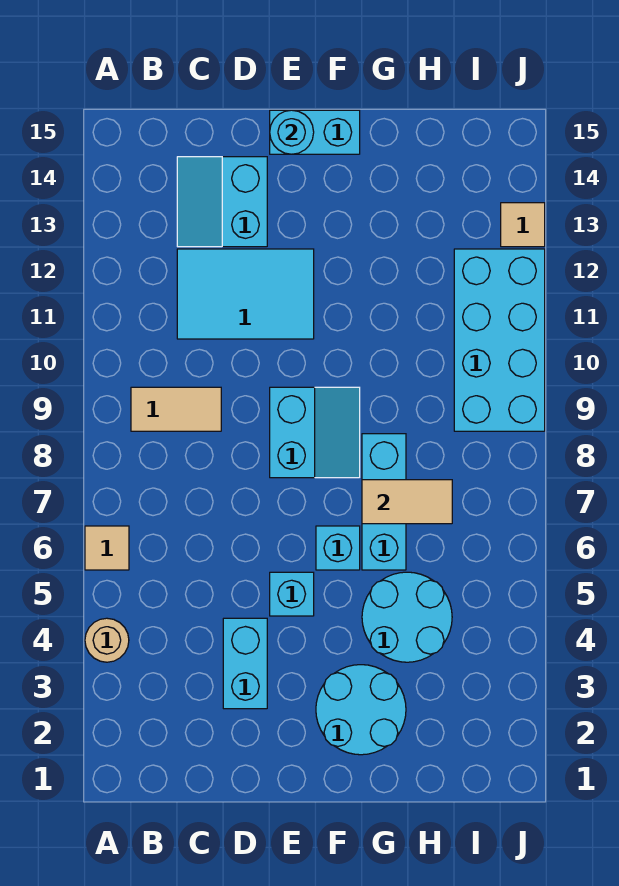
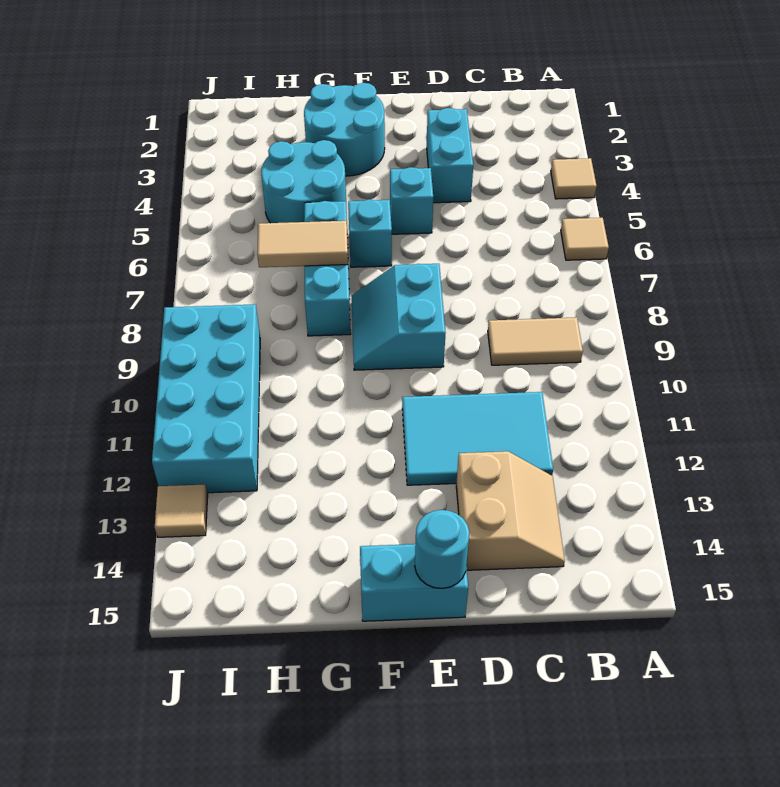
tan round brick A4 level 1 -> tan tile A4 level 1
cyan slope C13:D14 level 1 top D -> tan slope C13:D14 level 1 top D

